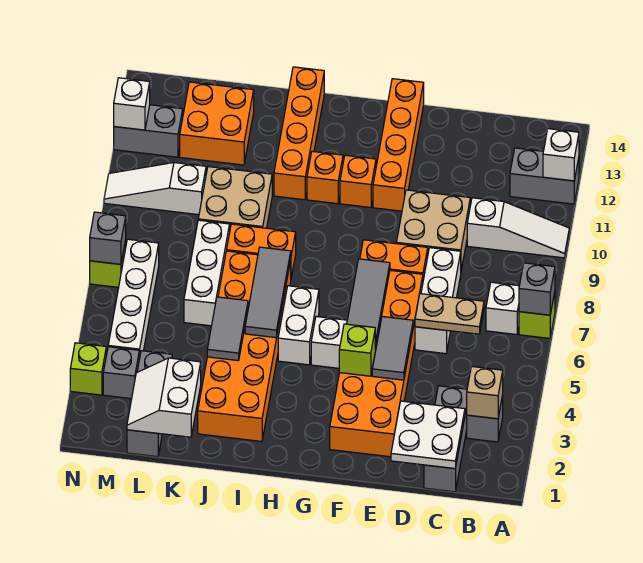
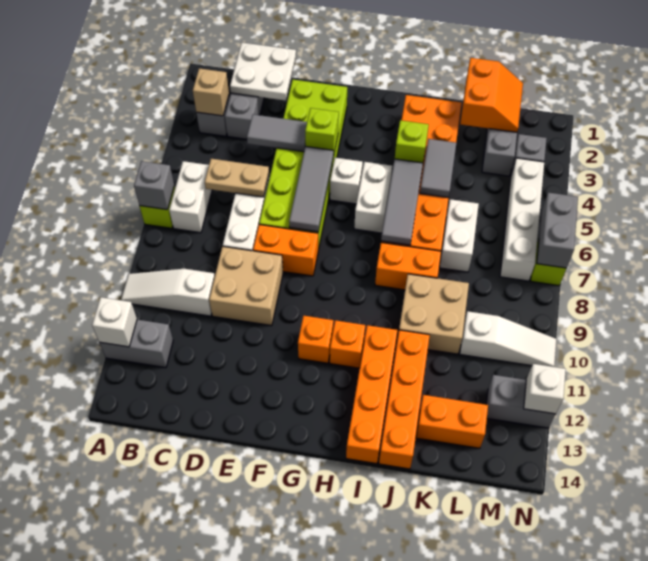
white brick B7 level 1 -> white brick B6:B7 level 1
orange brick E2:F7 level 1 -> lime brick E2:F7 level 1
grey tile E4:E5 level 2 -> grey tile D4:E4 level 2
orange brick F11:F14 level 1 -> orange brick J11:J14 level 1
white slope K1:L2 level 2 top K -> orange slope K1:L2 level 2 top K
white brick K6:K8 level 1 -> white brick K6:K7 level 1
orange brick K12:L13 level 1 -> orange brick K13:L13 level 1
lime brick N3 level 1 -> lime brick I4 level 2
grey brick N7 level 2 -> grey brick N6:N7 level 2

